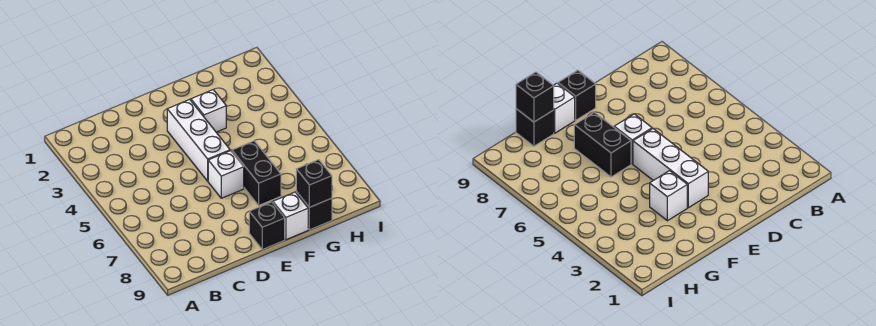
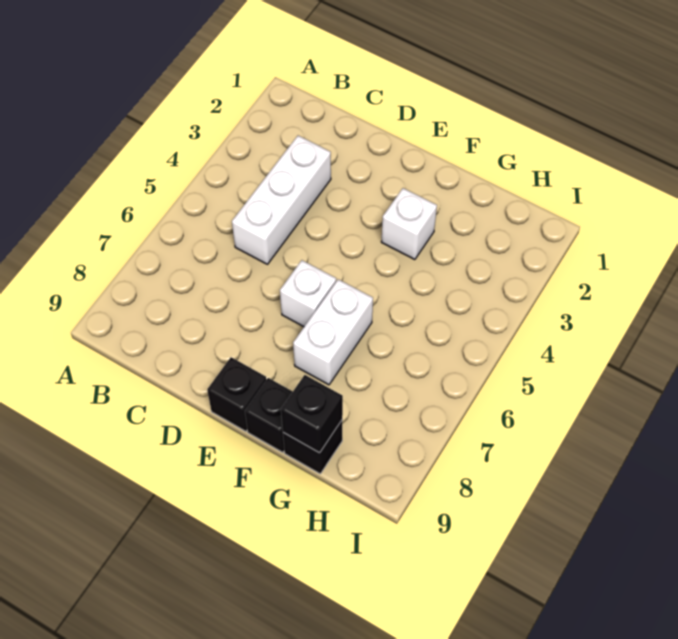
white brick E3:E5 level 1 -> white brick C3:C5 level 1
black brick F6:F7 level 1 -> white brick F6:F7 level 1
white brick F9 level 1 -> black brick F9 level 1

